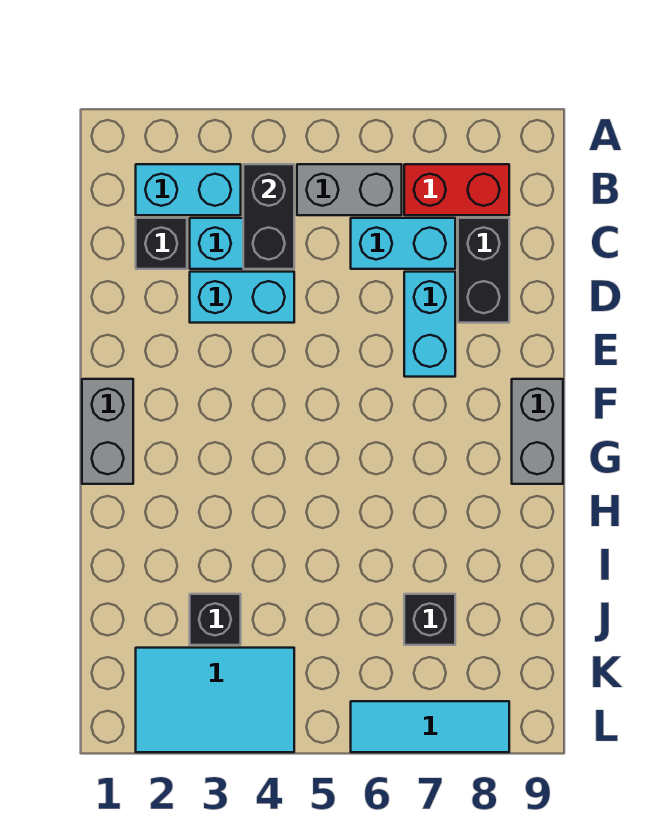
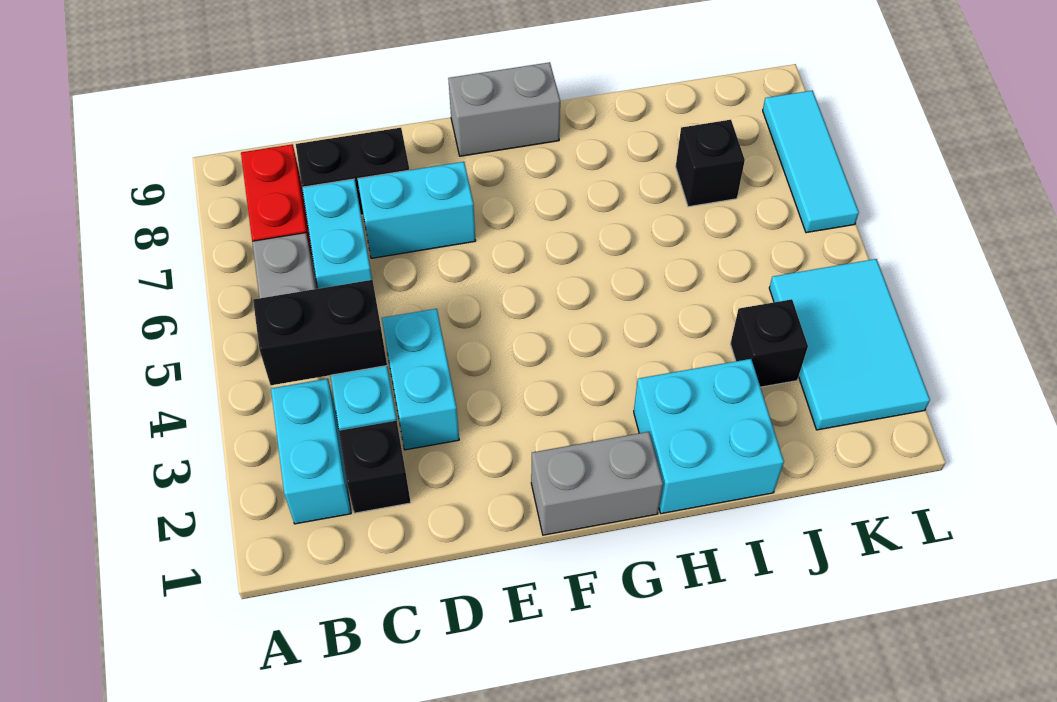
none -> cyan brick H1:I2 level 1

